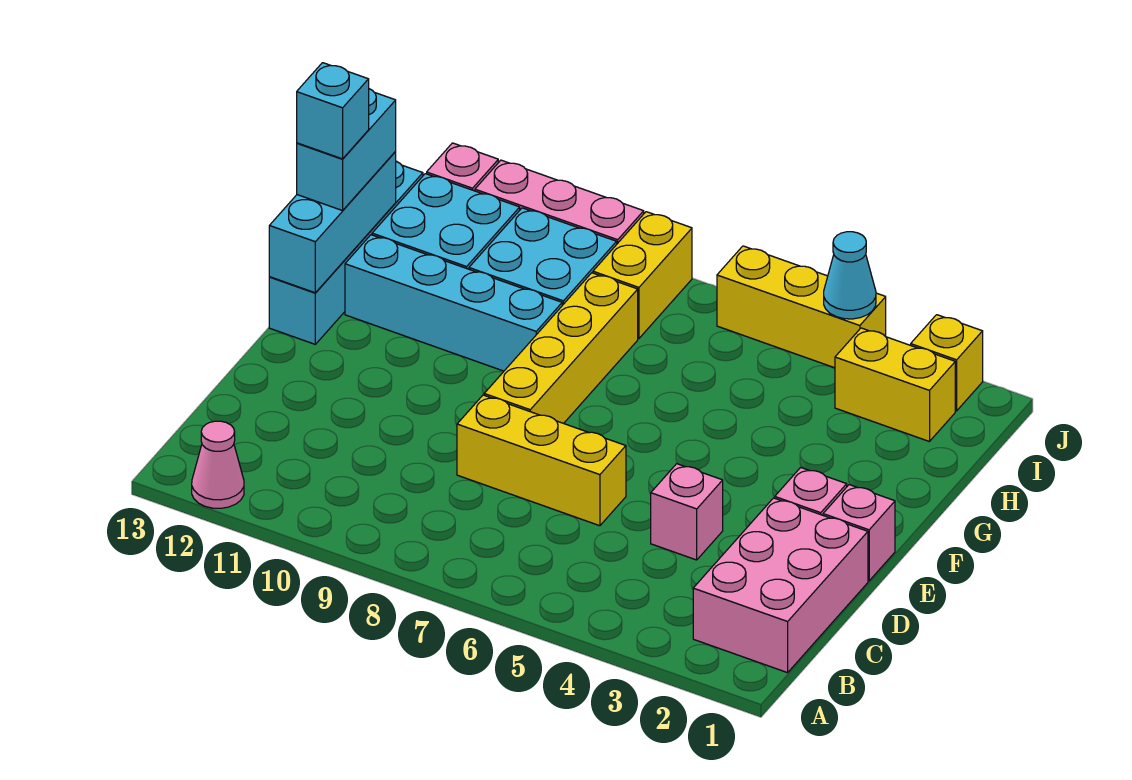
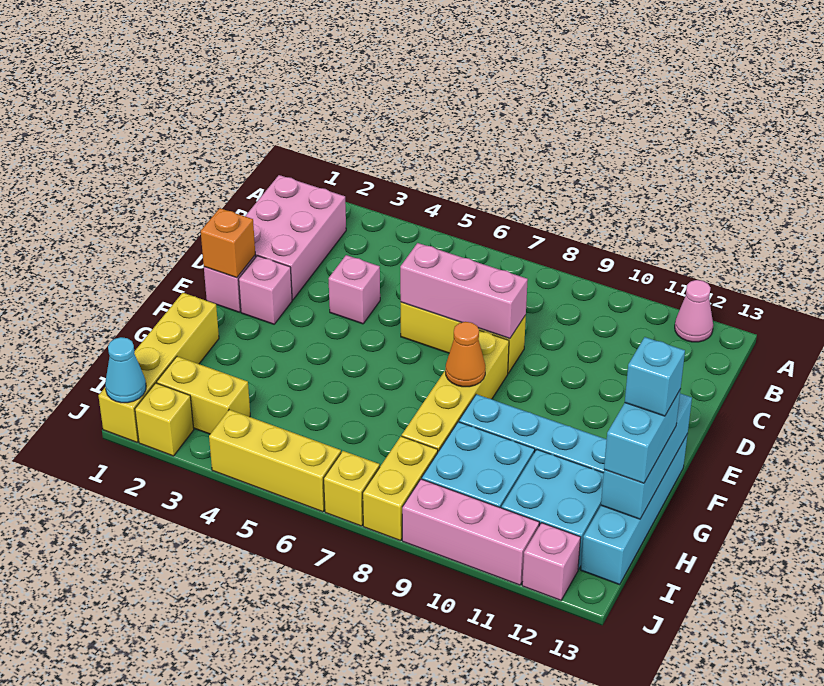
none -> pink brick D6:D8 level 2
none -> orange brick E1 level 2
none -> orange cone F8 level 2
none -> yellow brick G1:J1 level 1
cyan cone J4 level 2 -> cyan cone J1 level 2
none -> yellow brick J7 level 1

